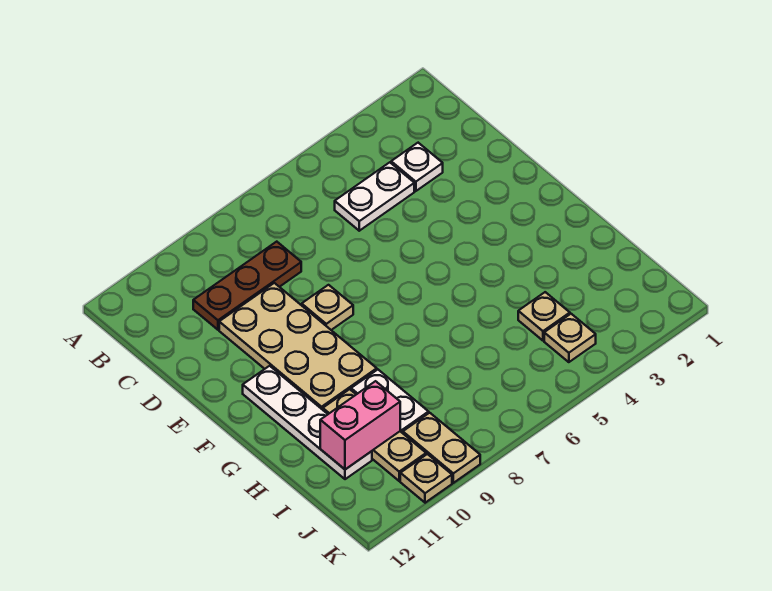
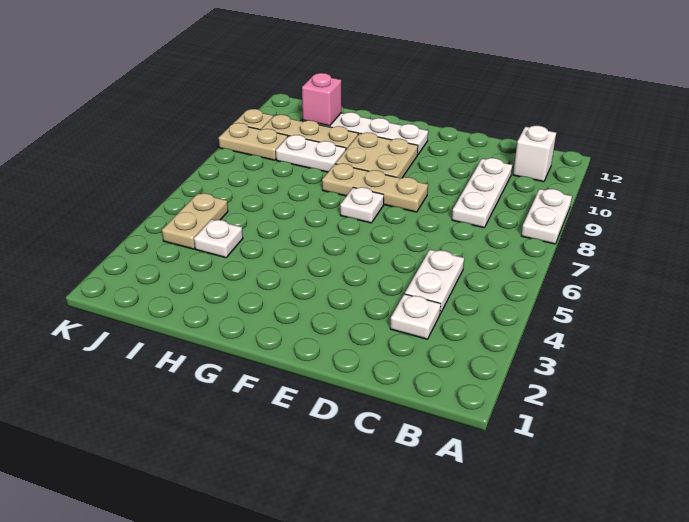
none -> white plate A8:A9 level 1
none -> white brick B11 level 1
brown plate C8:C10 level 1 -> white plate C8:C10 level 1
tan plate D9:G10 level 1 -> tan plate F9:G10 level 1
tan plate E8 level 1 -> tan plate E8:G8 level 1
none -> white plate F7 level 1
tan plate I4 level 1 -> white plate I4 level 1
pink brick I10:I11 level 2 -> pink brick I11 level 2
tan plate J4 level 1 -> tan plate J4:J5 level 1

